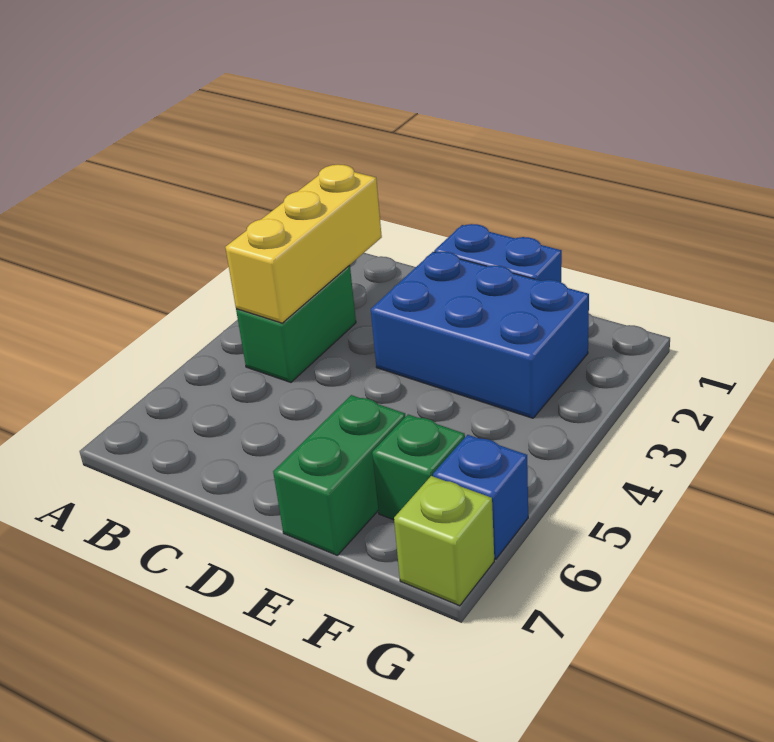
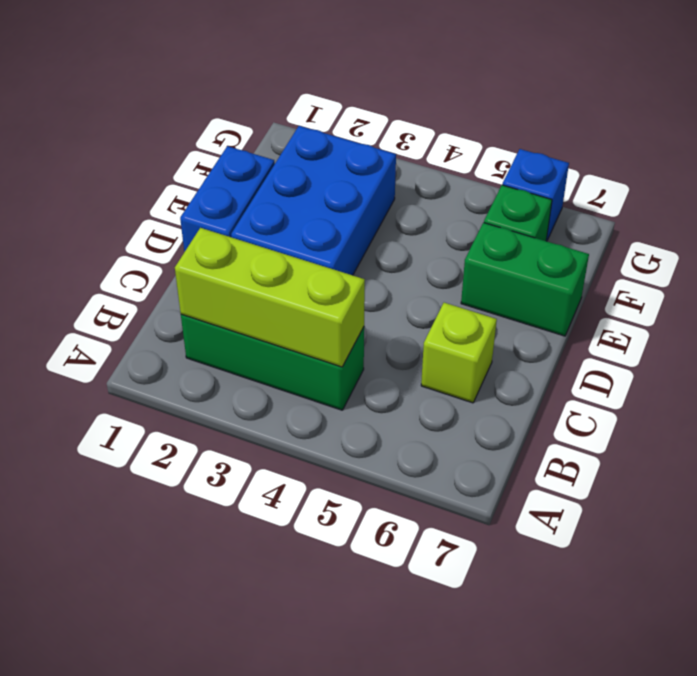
yellow brick B2:B4 level 2 -> lime brick B2:B4 level 2
green brick B3:B4 level 1 -> green brick B2:B4 level 1
lime brick G7 level 1 -> lime brick C6 level 1

